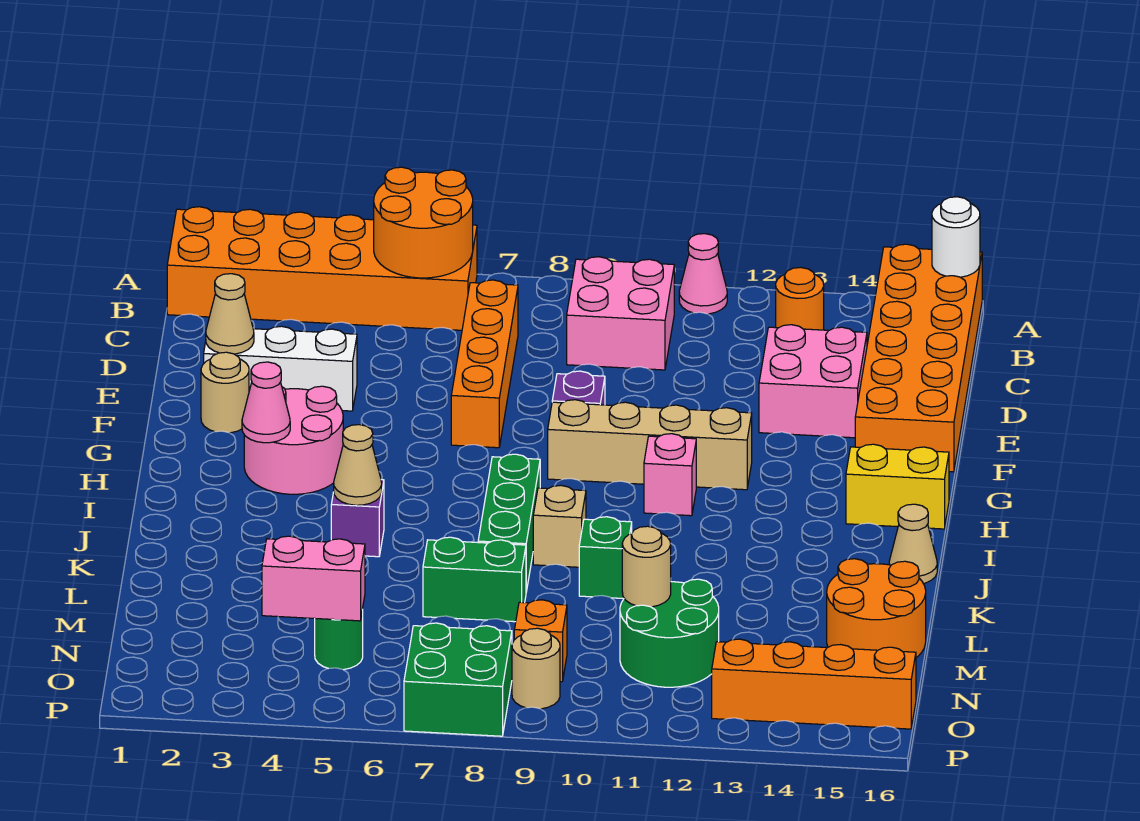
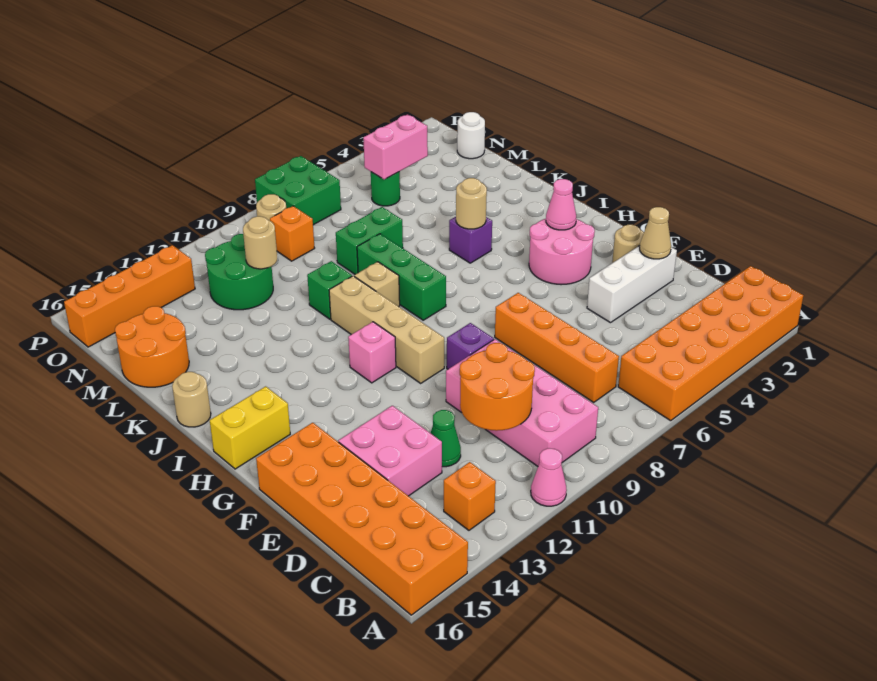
orange round brick A5:B6 level 2 -> orange round brick C10:D11 level 2
white round brick A16 level 2 -> white round brick N1 level 1
pink brick B9:C10 level 1 -> pink brick B9:E10 level 1
orange round brick B13 level 1 -> orange brick B13 level 1
none -> green cone D12 level 1
tan brick G9:G12 level 1 -> tan brick G10:J10 level 1
tan cone J5 level 2 -> tan round brick J5 level 2
tan cone J16 level 1 -> tan round brick J16 level 1

